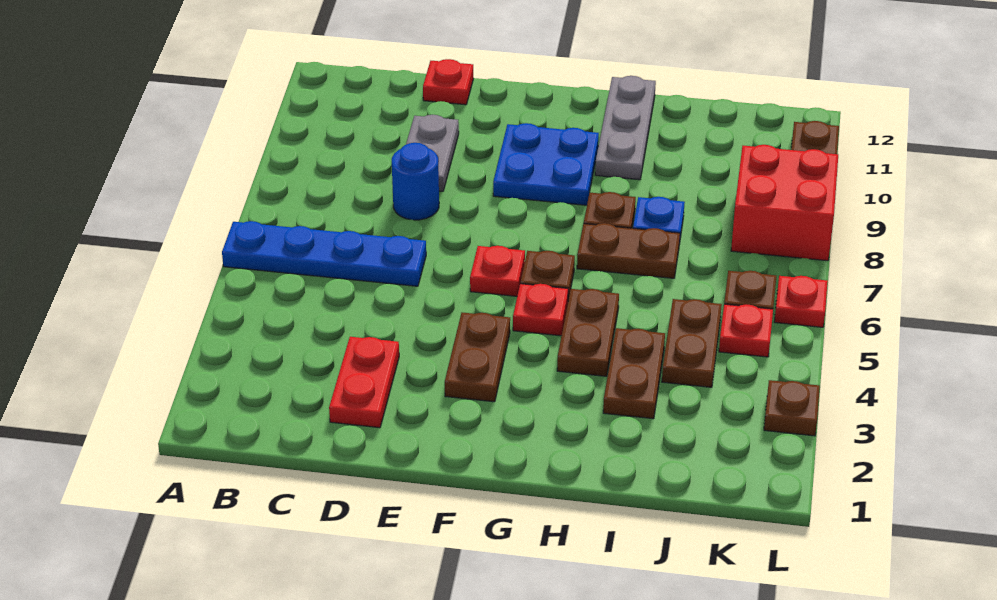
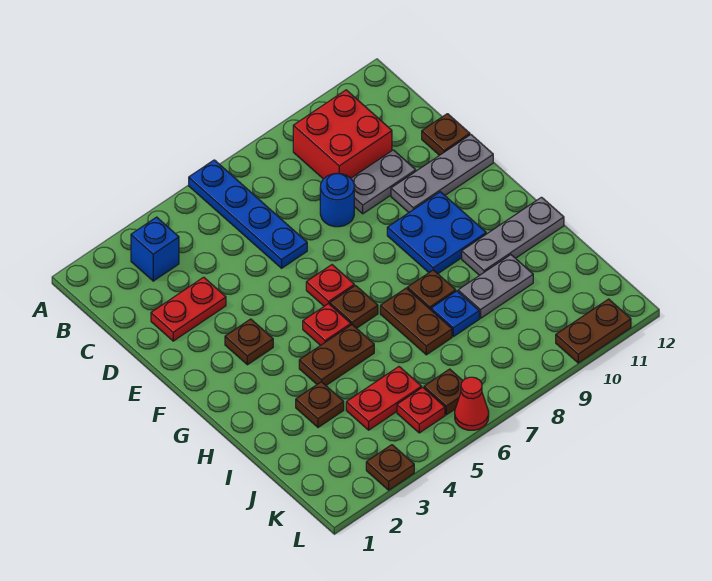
none -> blue brick B3 level 1
red plate D12 level 1 -> brown plate D12 level 1
none -> grey plate E10:E12 level 1
brown plate F3:F4 level 1 -> brown plate F3 level 1
brown plate I3:I4 level 1 -> brown plate I3 level 1
none -> grey plate I9:I10 level 1
brown plate J4:J5 level 1 -> red plate J4:J5 level 1
red brick K8:L9 level 1 -> red brick B9:C10 level 1
red plate L6 level 1 -> red cone L6 level 1

